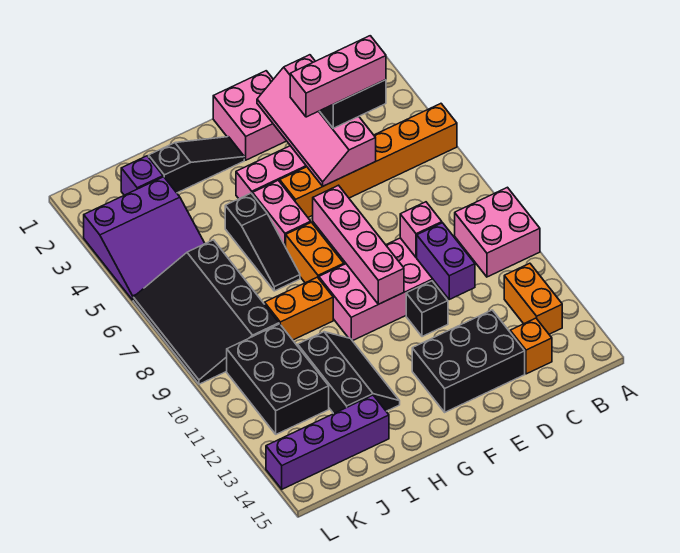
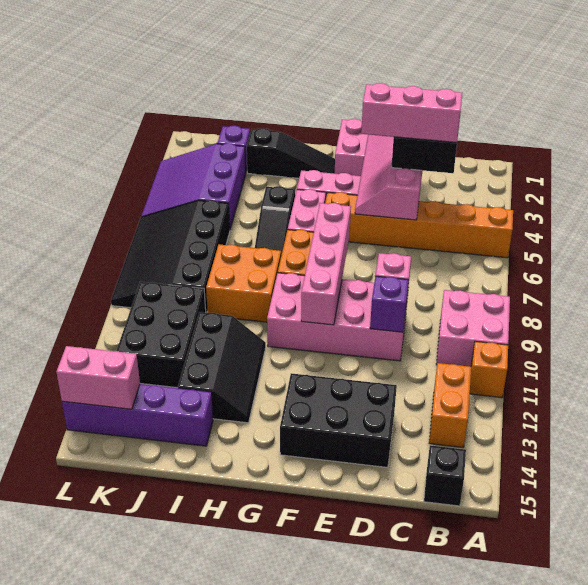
orange brick C14 level 1 -> orange brick A11 level 1
purple brick D10:D11 level 2 -> purple brick D10 level 2
black brick E11 level 1 -> black brick B15 level 1
orange brick H9:I9 level 1 -> orange brick H8:I9 level 1
purple slope J3:L5 level 1 top 3 -> purple slope J3:L5 level 1 top J
none -> pink brick K14:L14 level 2

